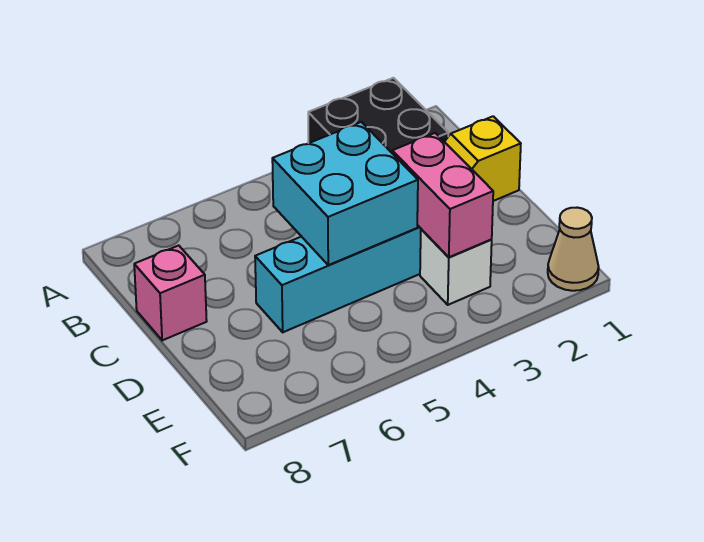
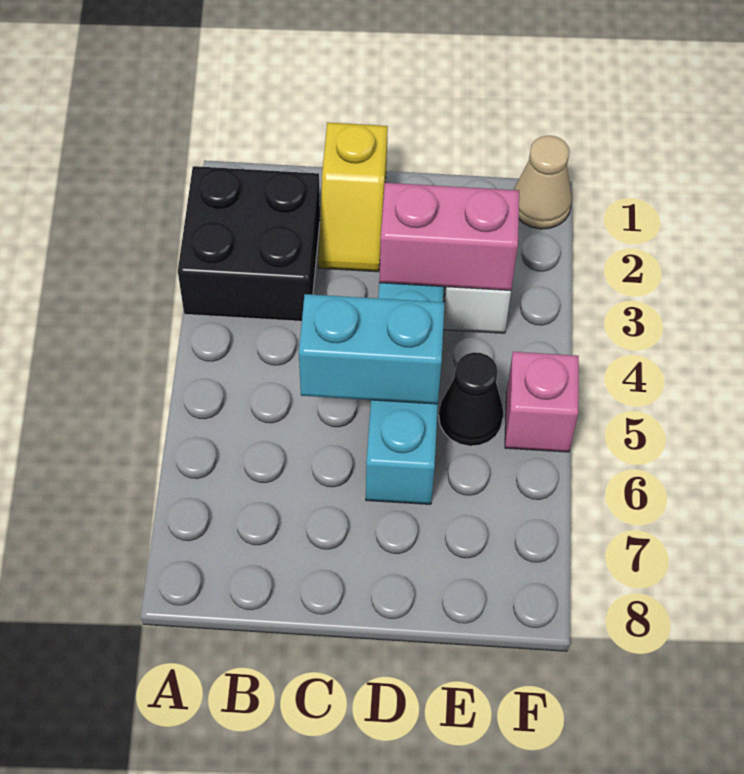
cyan brick C4:D5 level 2 -> cyan brick C5:D5 level 2
pink brick C8 level 1 -> pink brick F5 level 1
none -> black cone E5 level 1

